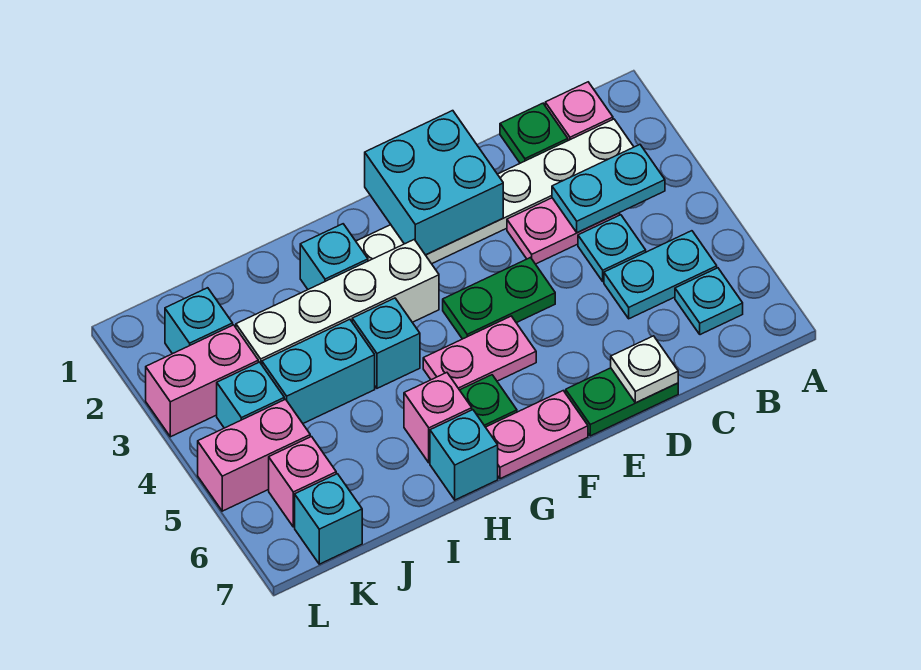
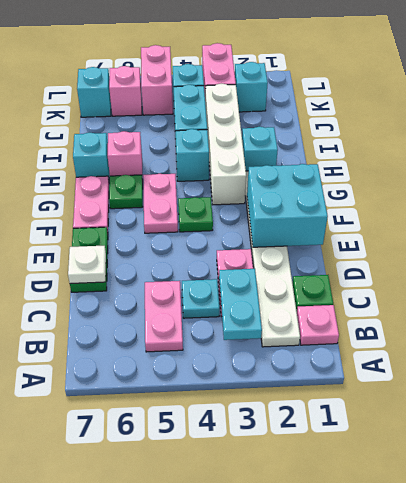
cyan plate B5:C5 level 1 -> pink plate B5:C5 level 1
cyan plate B6 level 1 -> none
green plate E4:F4 level 1 -> green plate F4 level 1

